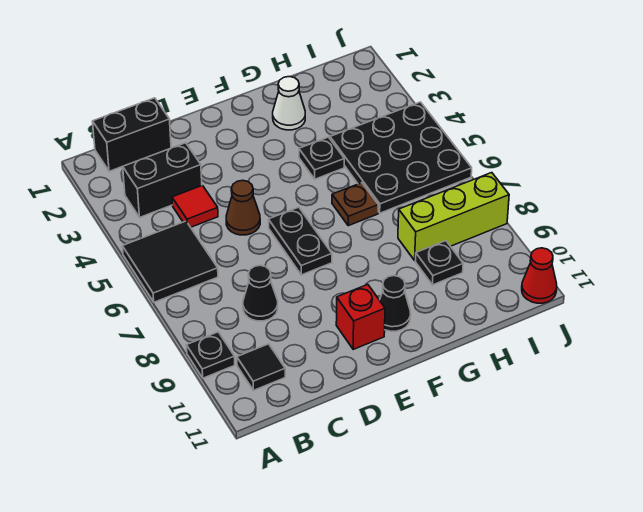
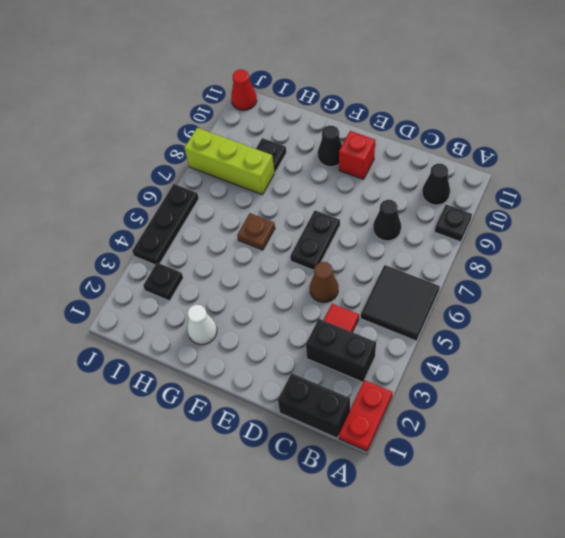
none -> red plate A1:A2 level 1
black tile B10 level 1 -> black cone B10 level 1
black plate G4 level 1 -> black plate I3 level 1
black plate H4:J6 level 1 -> black plate J4:J6 level 1

